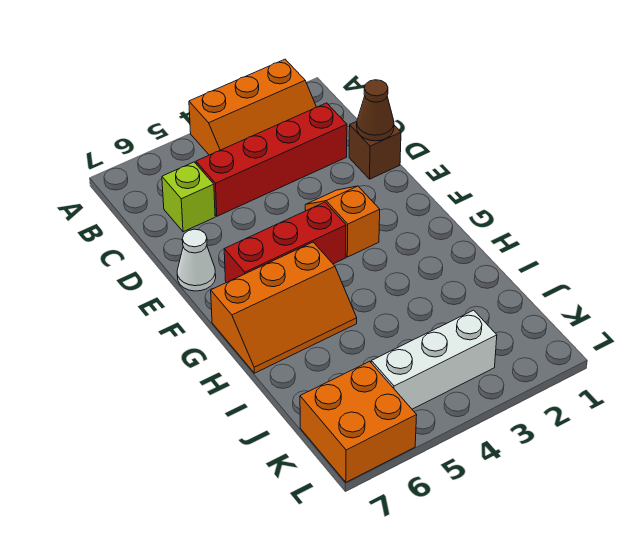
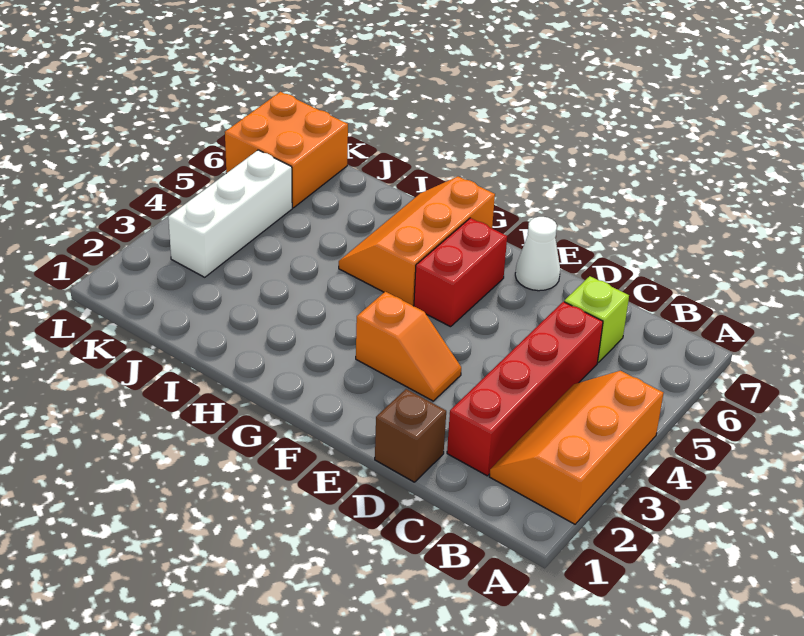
brown cone D1 level 2 -> none
red brick F4:F6 level 1 -> red brick F5:F6 level 1

